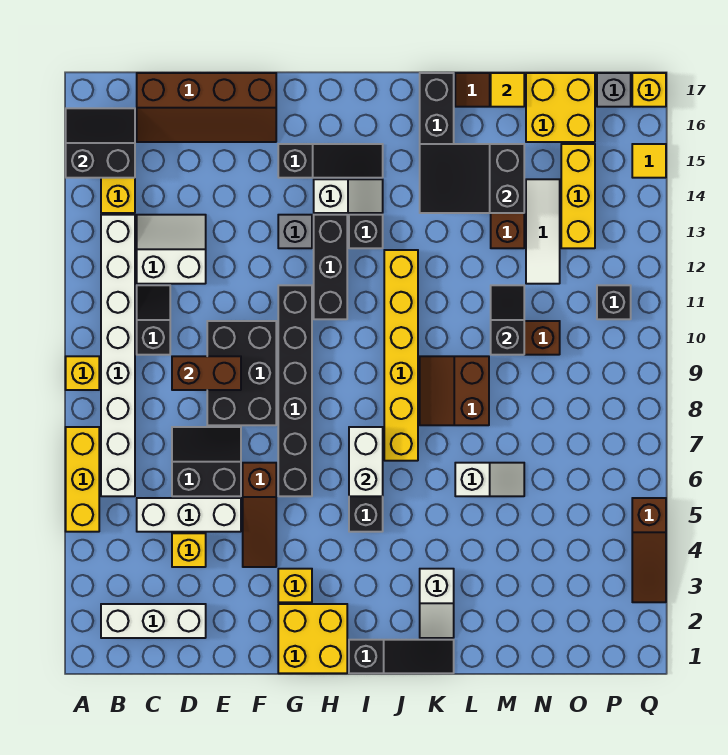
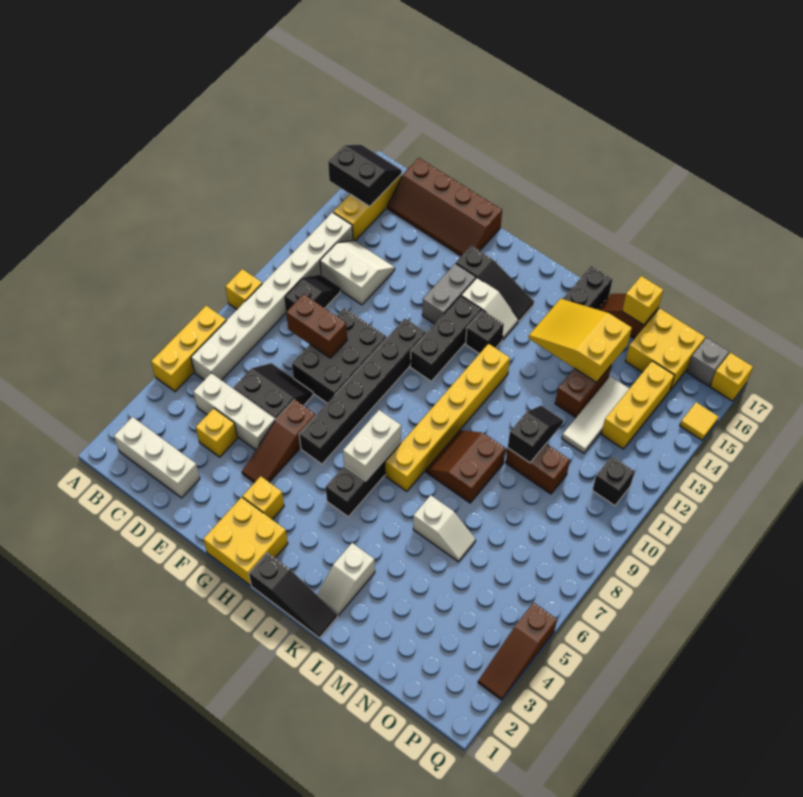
grey brick G13 level 1 -> grey brick G13:G14 level 1
black slope K14:M15 level 2 top M -> yellow slope K14:M15 level 2 top M
yellow tile M17 level 2 -> yellow brick M17 level 2

